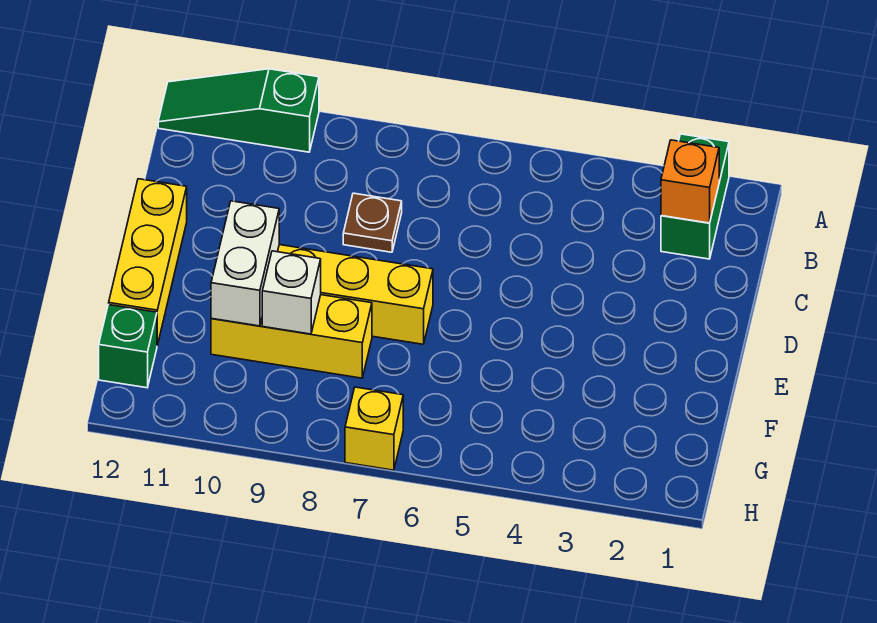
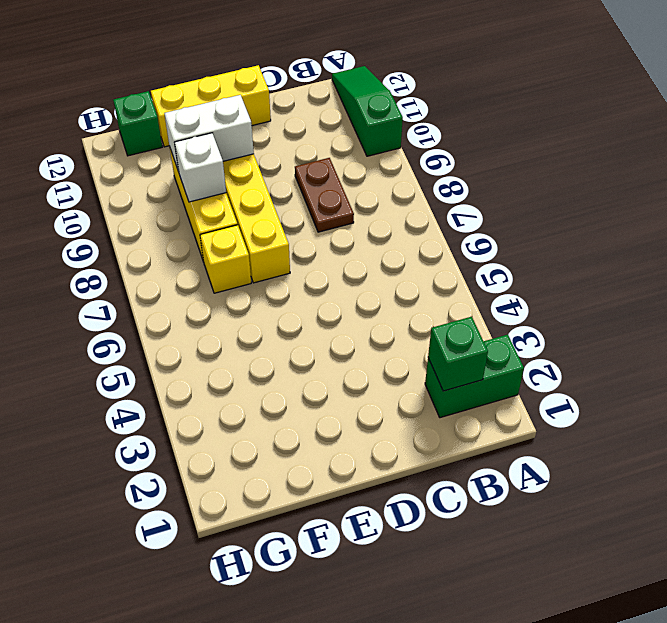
orange brick B2 level 2 -> green brick B2 level 2
brown plate C8 level 1 -> brown plate C8:C9 level 1
yellow brick H7 level 1 -> yellow brick F7 level 1

